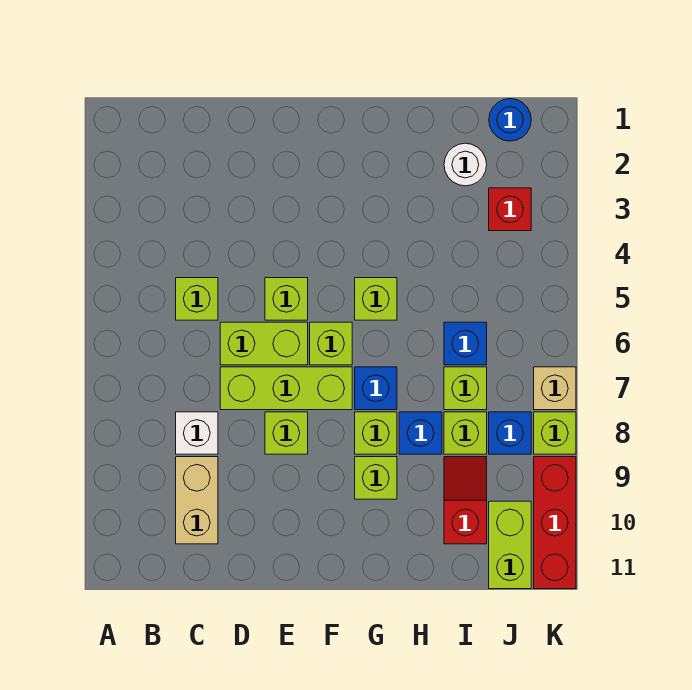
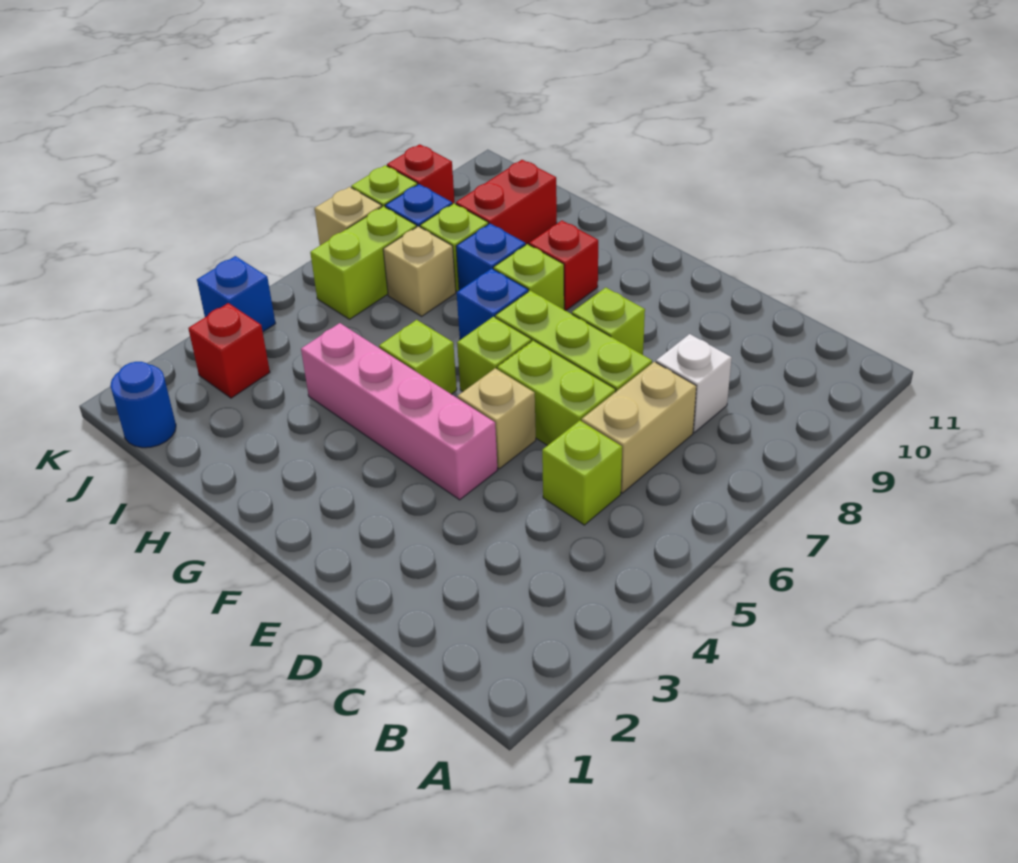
tan brick C9:C10 level 1 -> tan brick C6:C7 level 1
none -> pink brick E4:H4 level 1
lime brick E5 level 1 -> tan brick E5 level 1
lime brick G9 level 1 -> red brick G9 level 1
white round brick I2 level 1 -> none
blue brick I6 level 1 -> blue brick K4 level 1
lime brick I7 level 1 -> tan brick I7 level 1
red slope I9:I10 level 1 top 10 -> red brick I9:I10 level 1
lime brick J10:J11 level 1 -> lime brick J6:J7 level 1
red brick K9:K11 level 1 -> red brick K9 level 1

